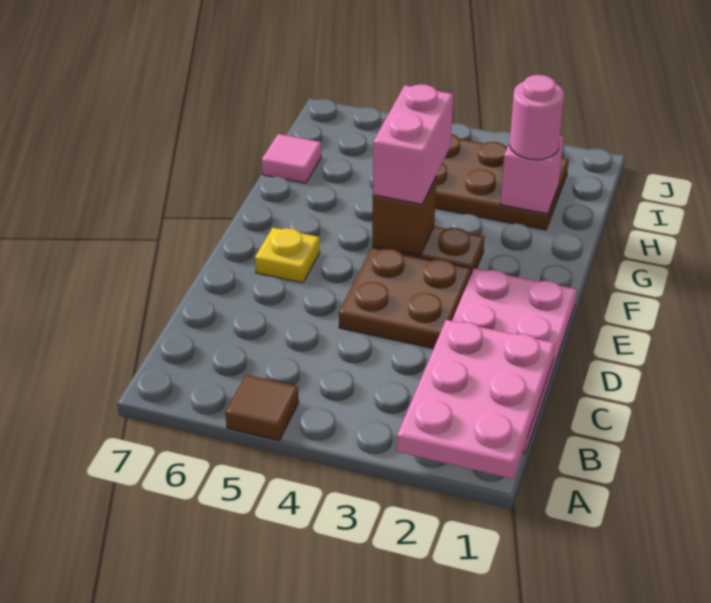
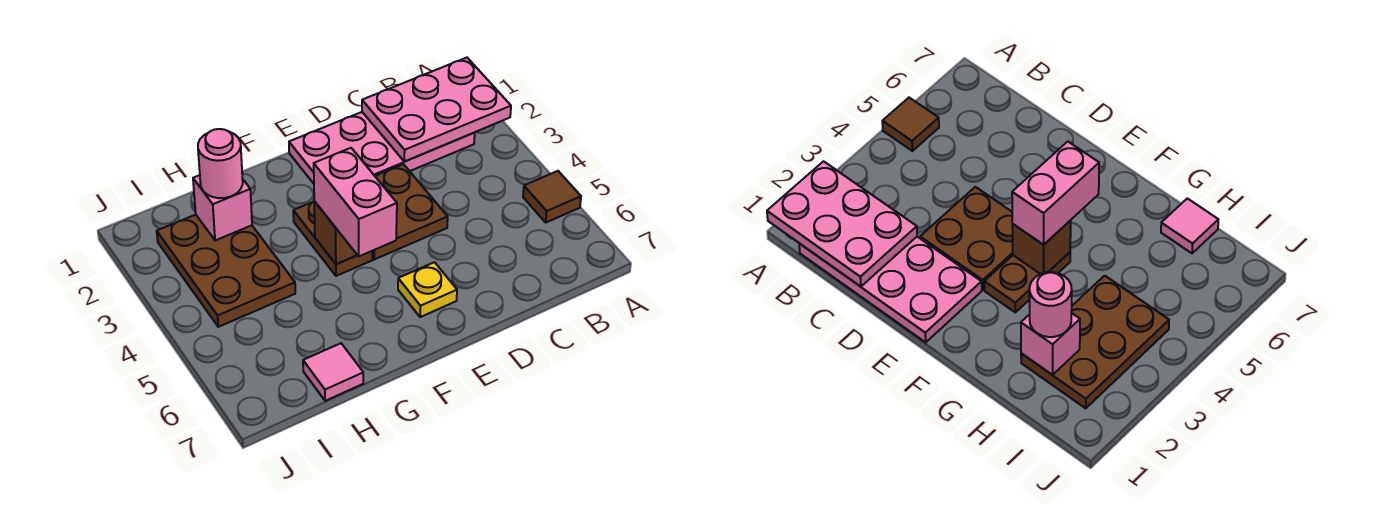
pink brick F4:G4 level 3 -> pink brick F4:F5 level 3

